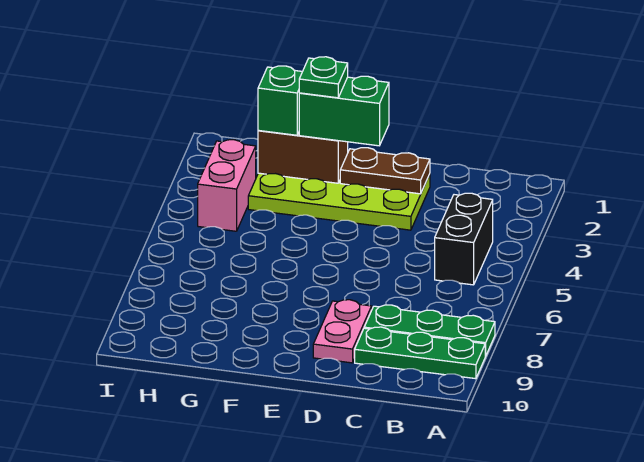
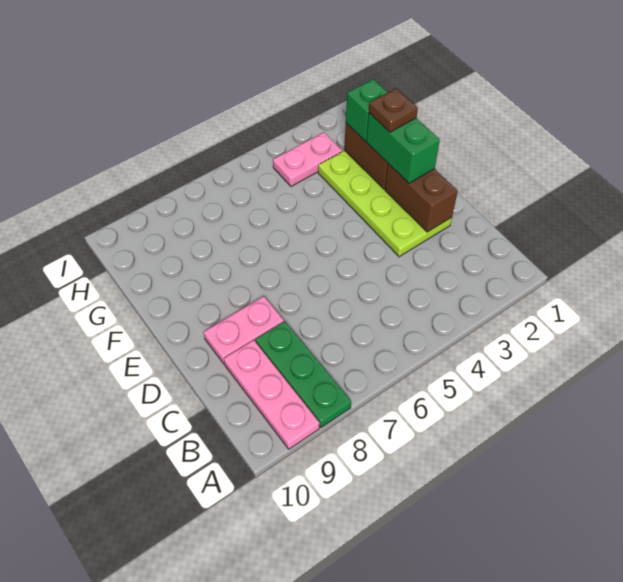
green plate A9:C9 level 1 -> pink plate A9:C9 level 1
black brick B4:B5 level 1 -> none
brown plate D2:E2 level 2 -> brown brick D2:E2 level 2
green plate F2 level 4 -> brown plate F2 level 4
pink brick H3:H4 level 1 -> pink plate H3:H4 level 1

